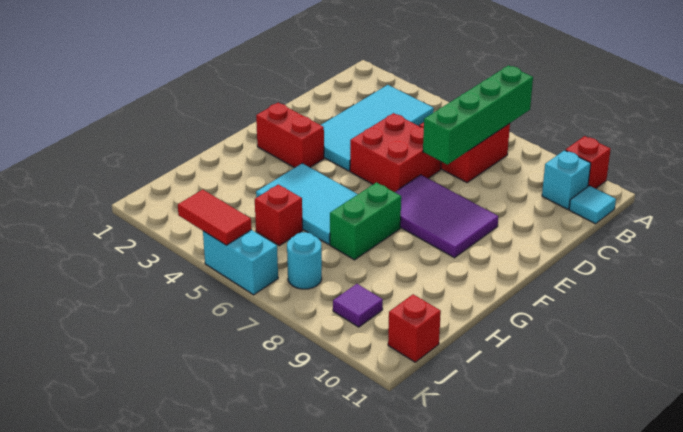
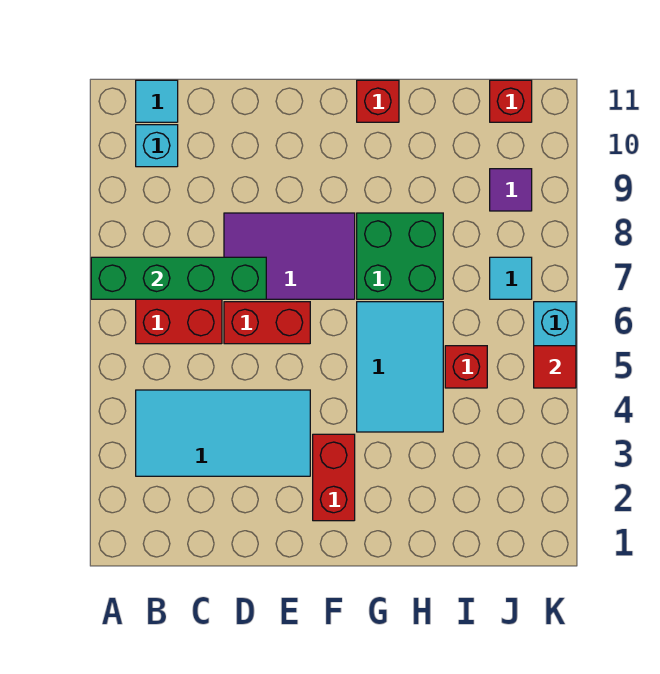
red brick A10 level 1 -> red brick G11 level 1
red brick D5:E6 level 1 -> red brick D6:E6 level 1
purple tile E7:F9 level 1 -> purple tile D7:F8 level 1
green brick G7:H7 level 1 -> green brick G7:H8 level 1
cyan round brick J7 level 1 -> cyan tile J7 level 1
red tile K4:K5 level 2 -> red tile K5 level 2

